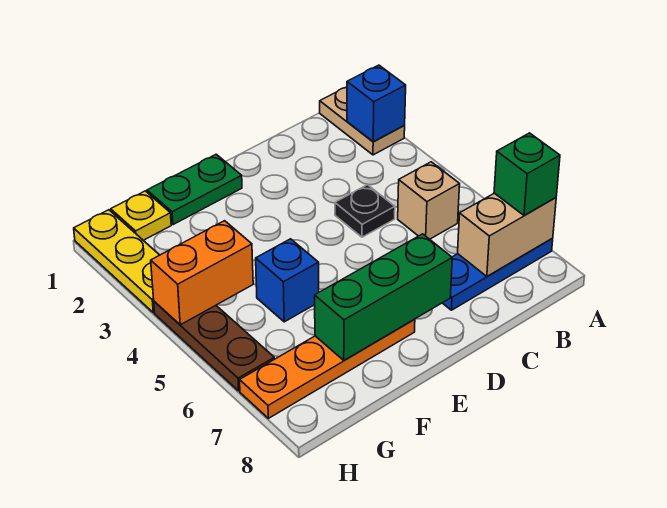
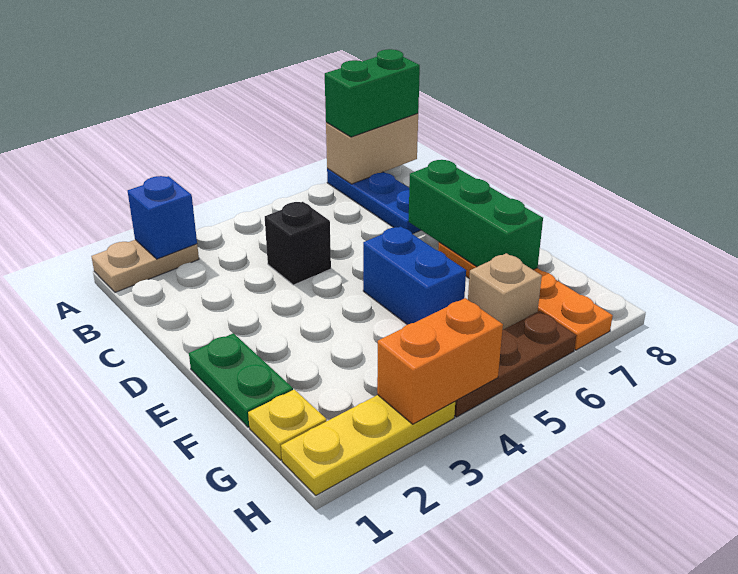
tan brick A7:B7 level 2 -> tan brick A7:A8 level 2
green brick A7 level 3 -> green brick A7:A8 level 3
tan brick B5 level 1 -> tan brick G6 level 1
black plate C4 level 1 -> black brick C4 level 1
blue brick F5 level 1 -> blue brick E5:F5 level 1
orange brick G4:H4 level 2 -> orange brick H3:H4 level 2

